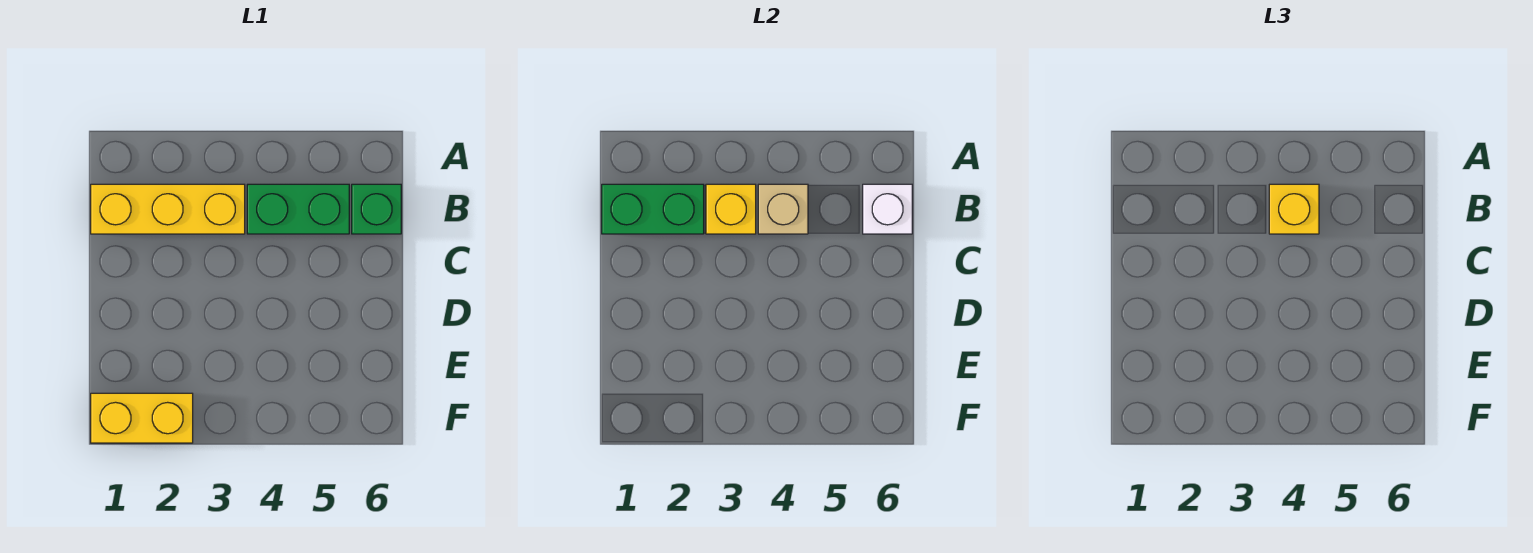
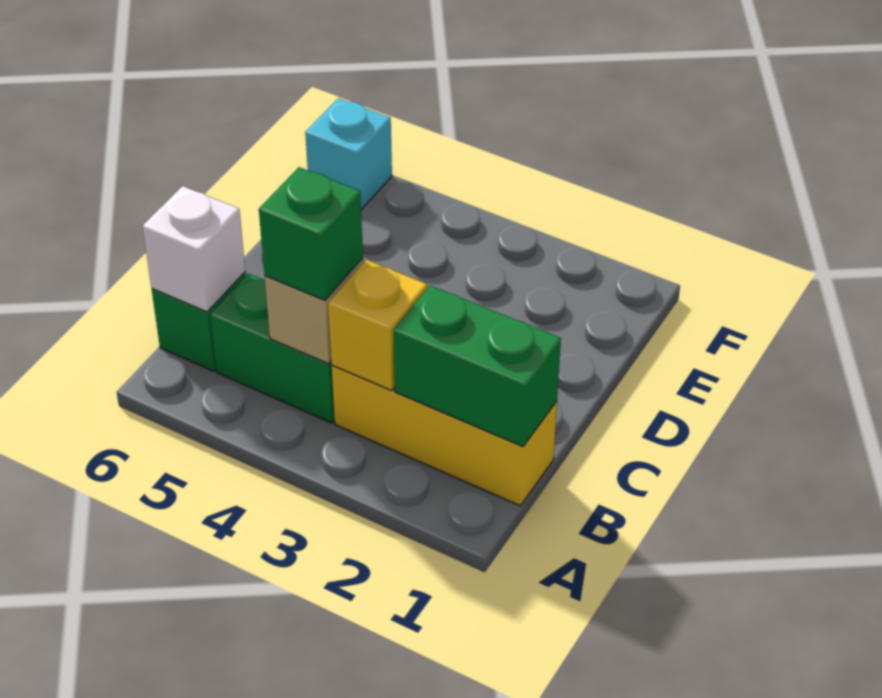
yellow brick B4 level 3 -> green brick B4 level 3
yellow brick F1:F2 level 1 -> none
none -> cyan brick F6 level 1

